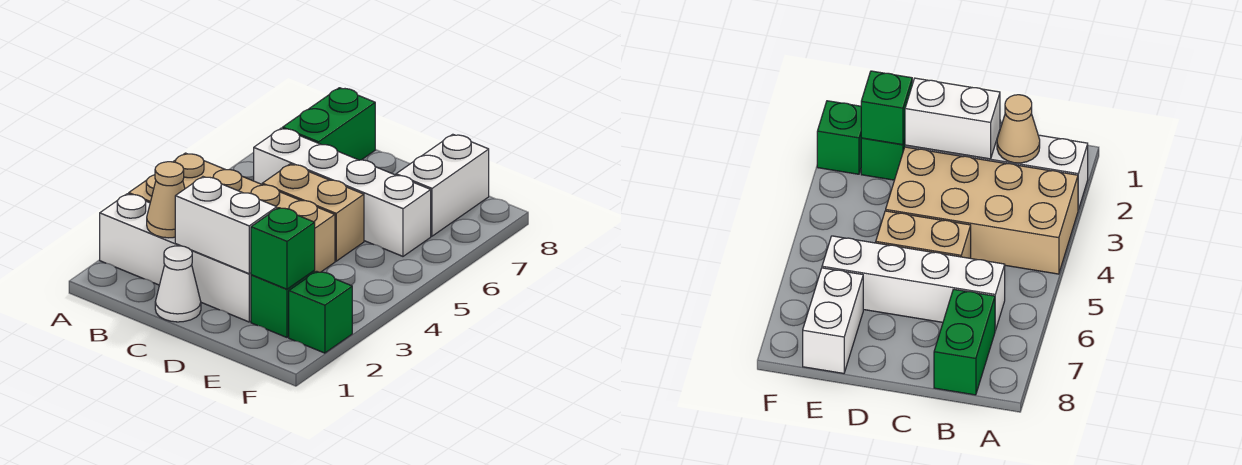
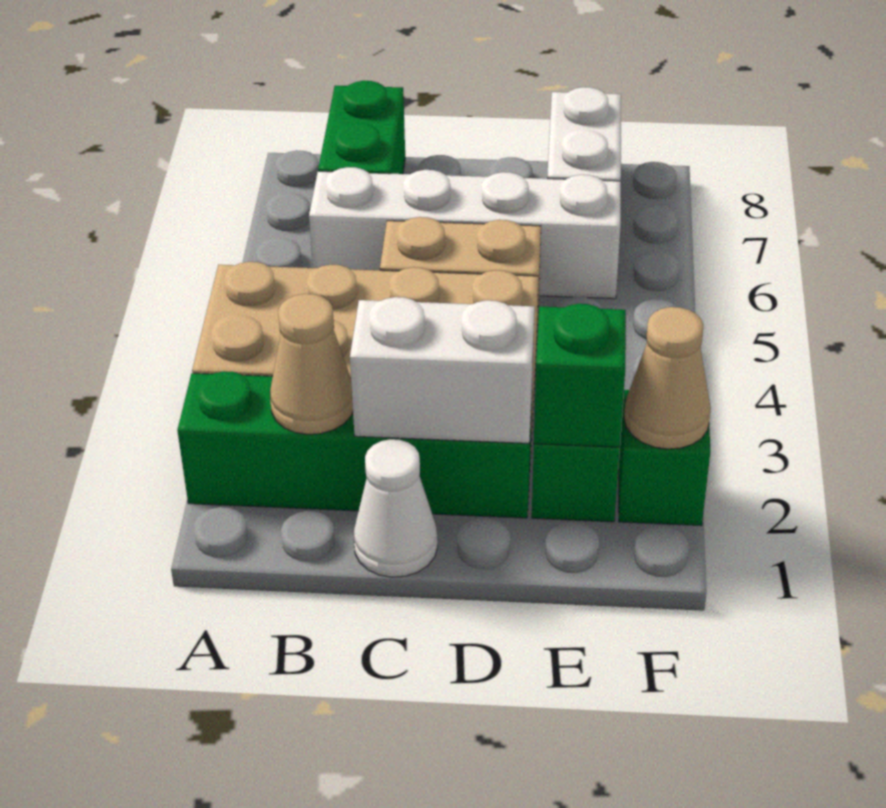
white brick A2:D2 level 1 -> green brick A2:D2 level 1
none -> tan cone F2 level 2

